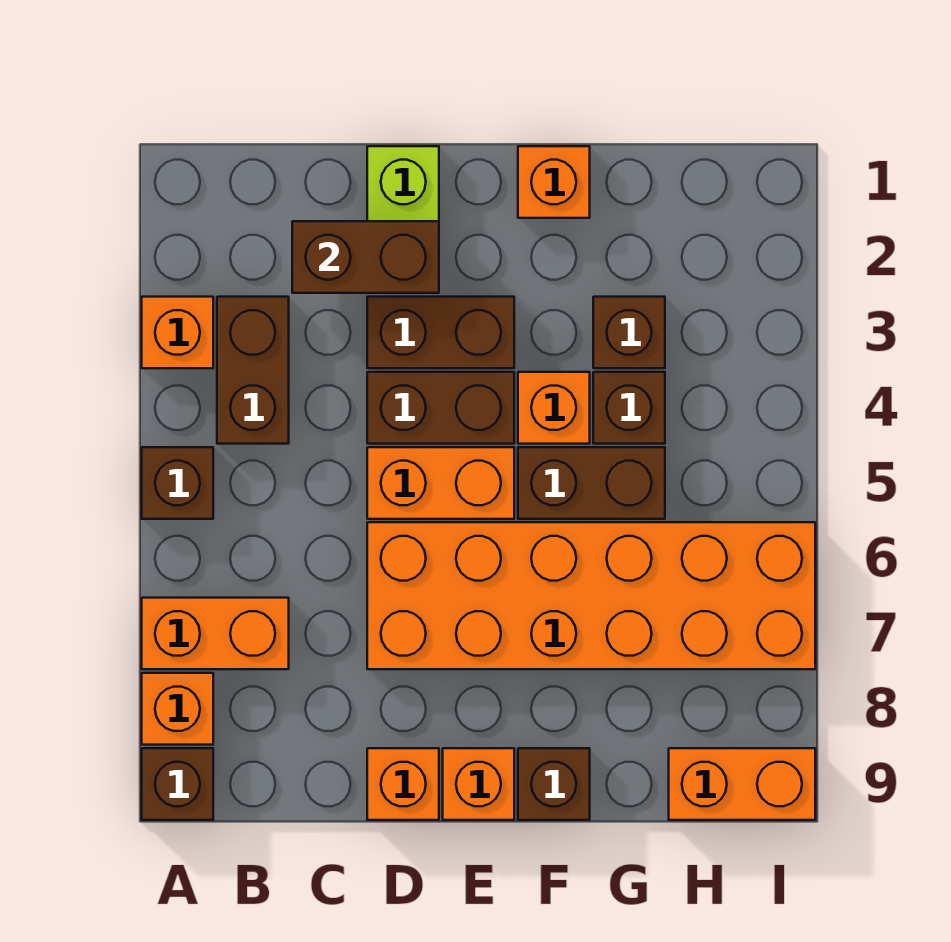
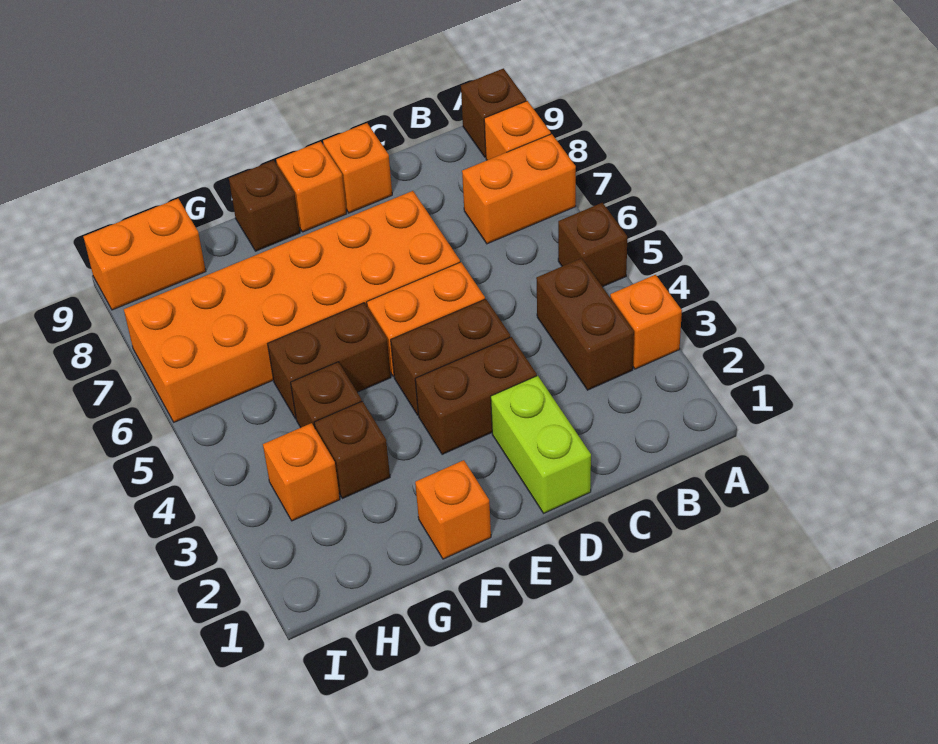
brown brick C2:D2 level 2 -> none
orange brick F4 level 1 -> orange brick H3 level 1

